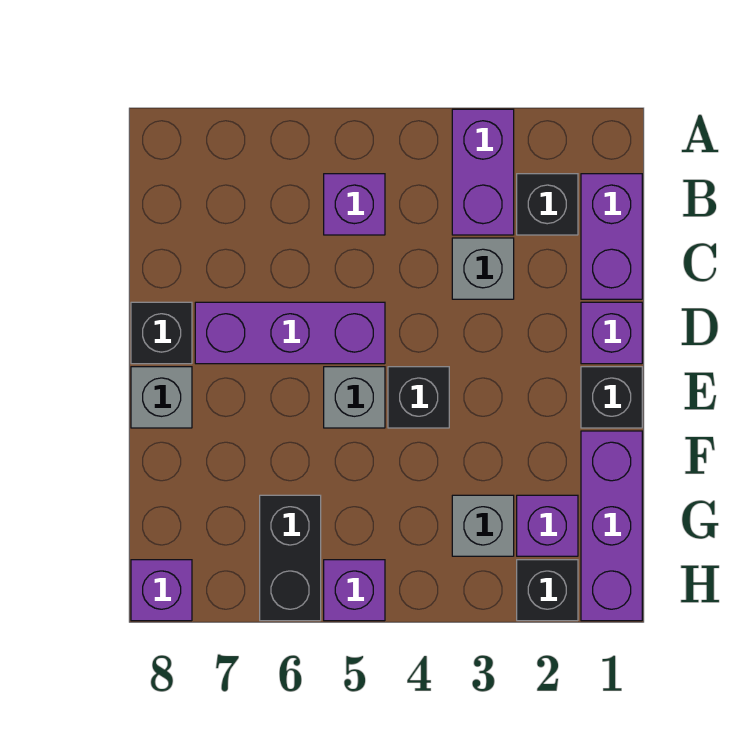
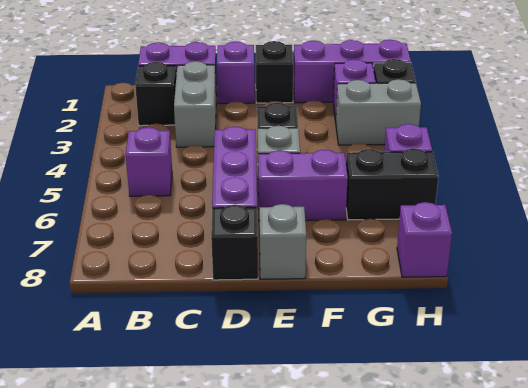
purple brick A3:B3 level 1 -> purple brick E6:F6 level 1
grey brick C3 level 1 -> grey brick C2:C3 level 1
grey brick G3 level 1 -> grey brick G3:H3 level 1

